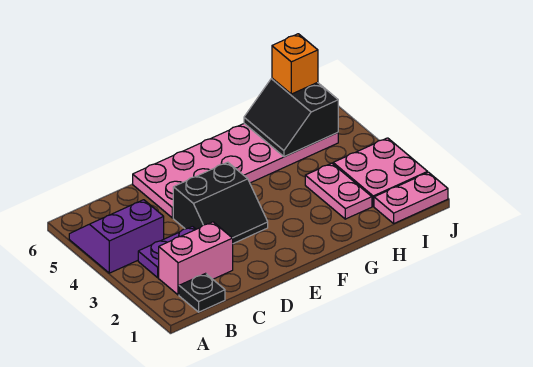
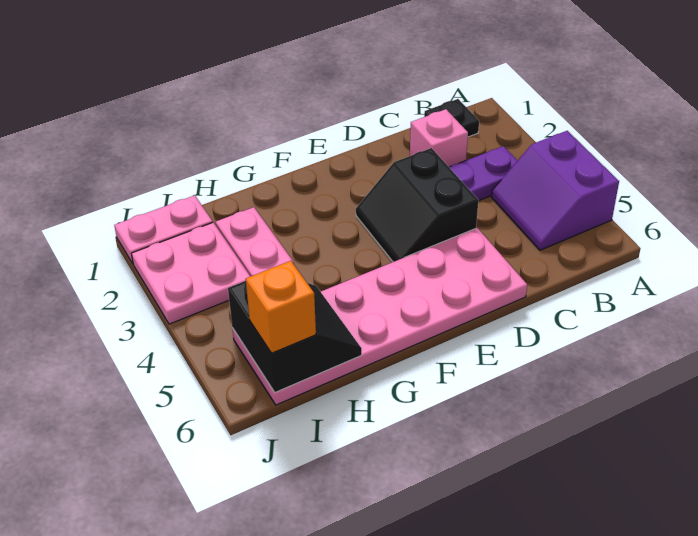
purple slope A4:B5 level 1 top 4 -> purple slope A4:B5 level 1 top A
pink brick B2:C2 level 1 -> pink brick C2 level 1
black slope D3:E4 level 1 top 4 -> black slope D3:E4 level 1 top D

